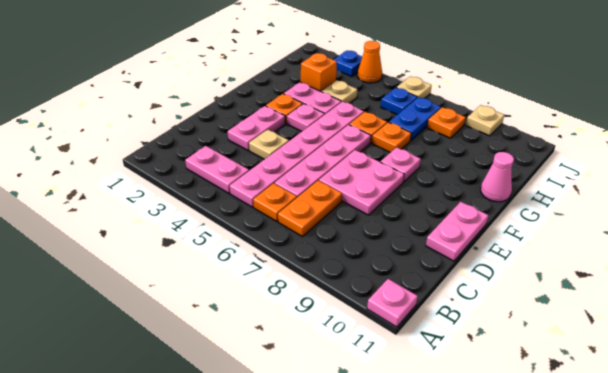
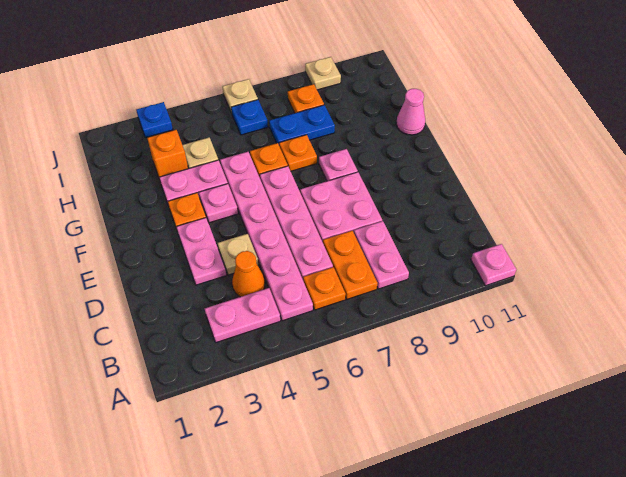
pink plate D11:E11 level 1 -> pink plate B8:C8 level 1
blue plate H7:I7 level 1 -> blue plate H7:H8 level 1
orange cone J4 level 1 -> orange cone C4 level 1

